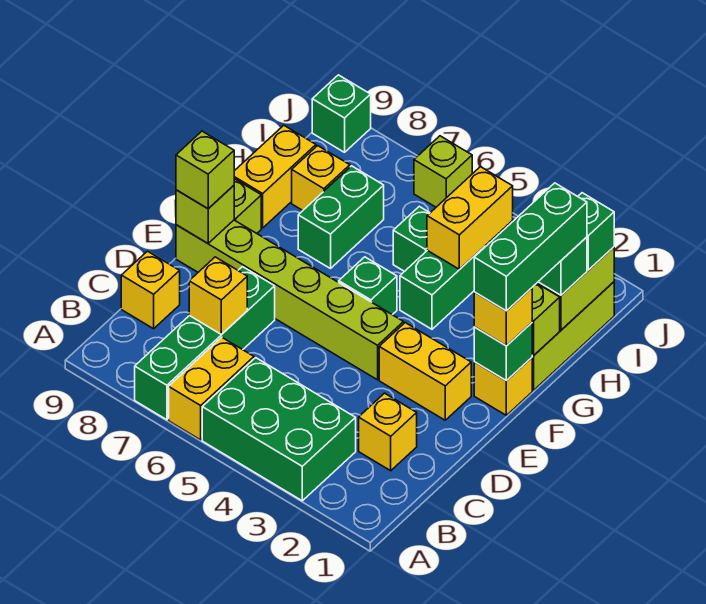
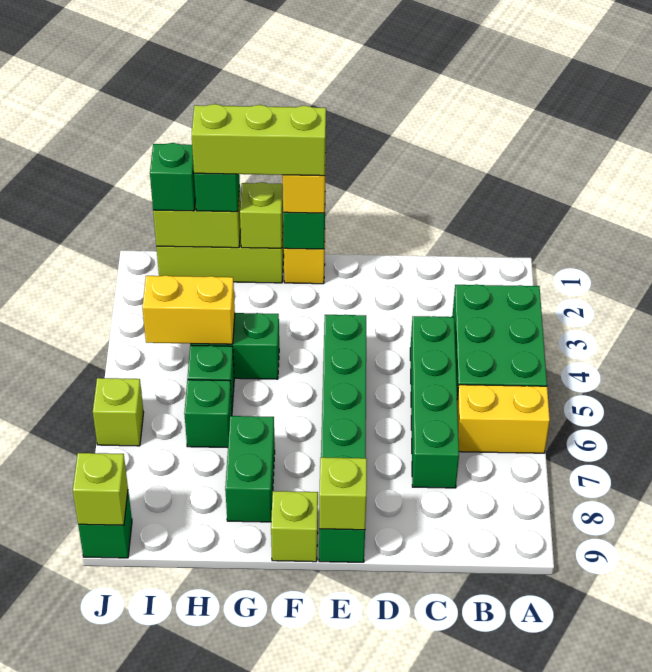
green brick A7:D7 level 1 -> green brick C4:C7 level 1
yellow brick C2 level 1 -> none
yellow brick C7 level 2 -> none
yellow brick C9 level 1 -> none
yellow brick E2:E3 level 1 -> none
lime brick E4:E9 level 1 -> green brick E4:E9 level 1
lime brick E9 level 3 -> lime brick J9 level 2
green brick F1:H1 level 4 -> lime brick F1:H1 level 4
green brick F5 level 1 -> green brick H6 level 1
green brick G7:H7 level 1 -> green brick G7:G8 level 1
yellow brick G9:H9 level 1 -> none
yellow brick H8 level 1 -> none

